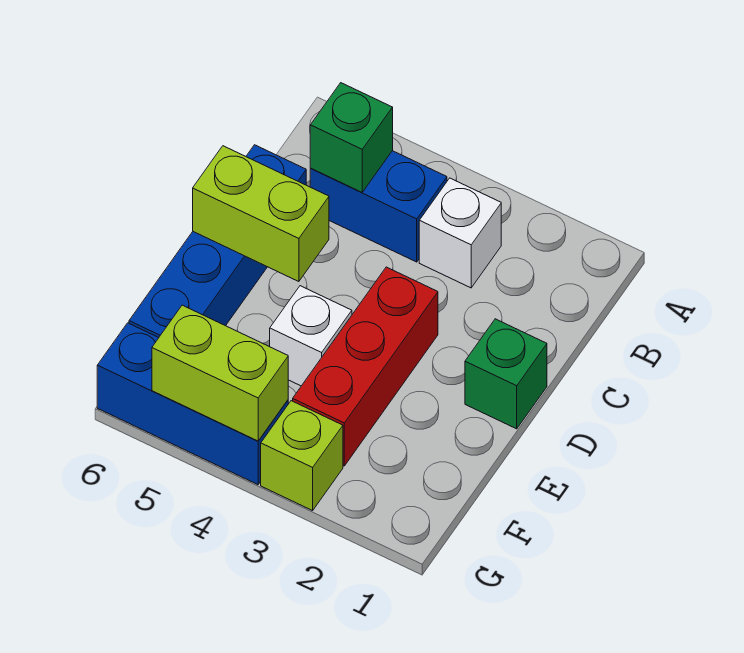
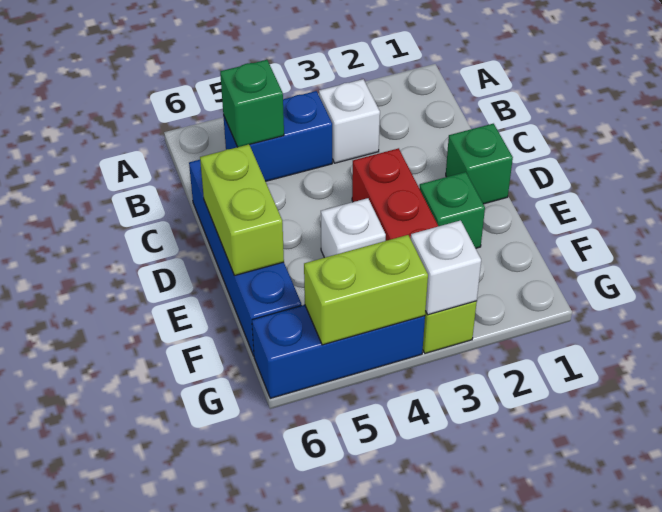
lime brick D5:D6 level 2 -> lime brick D6:E6 level 2
none -> green brick E2 level 1
none -> white brick G3 level 2

